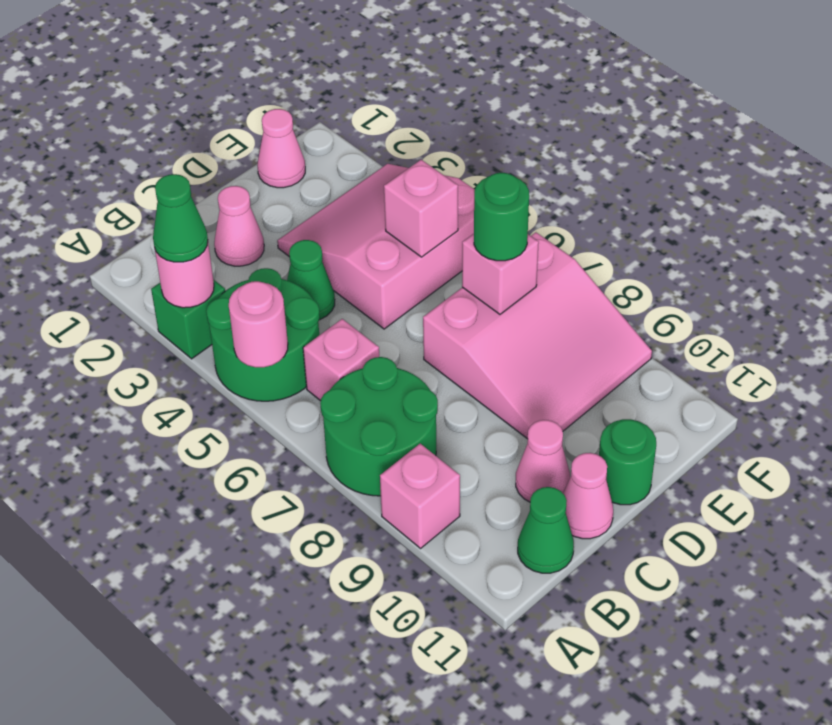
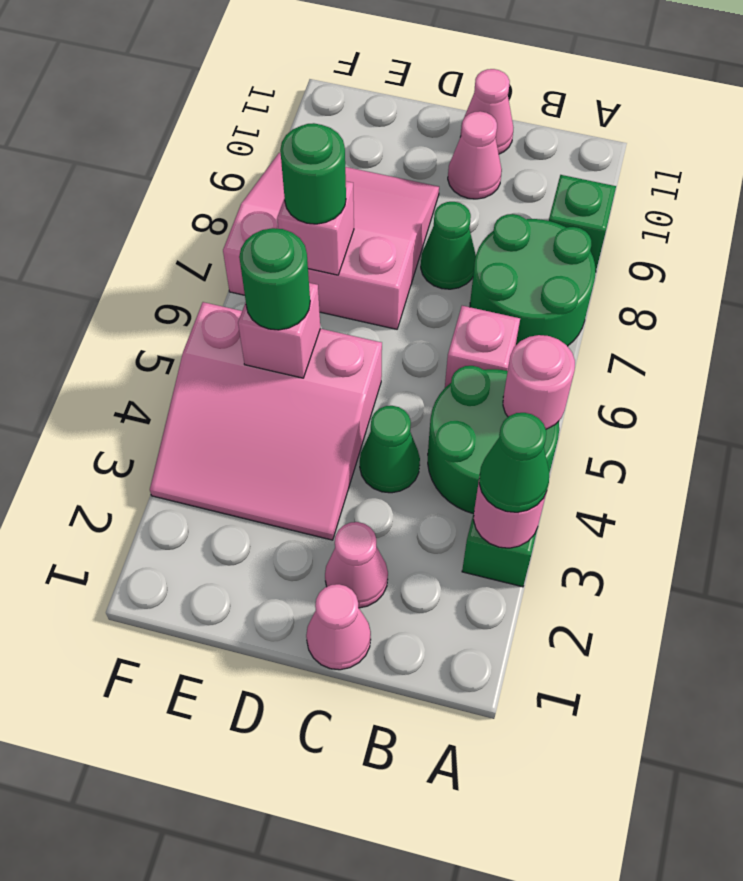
pink brick A9 level 1 -> green brick A9 level 1
green cone B11 level 1 -> green cone C8 level 1
green round brick D11 level 1 -> green round brick E5 level 3
pink cone E1 level 1 -> pink cone C1 level 1

